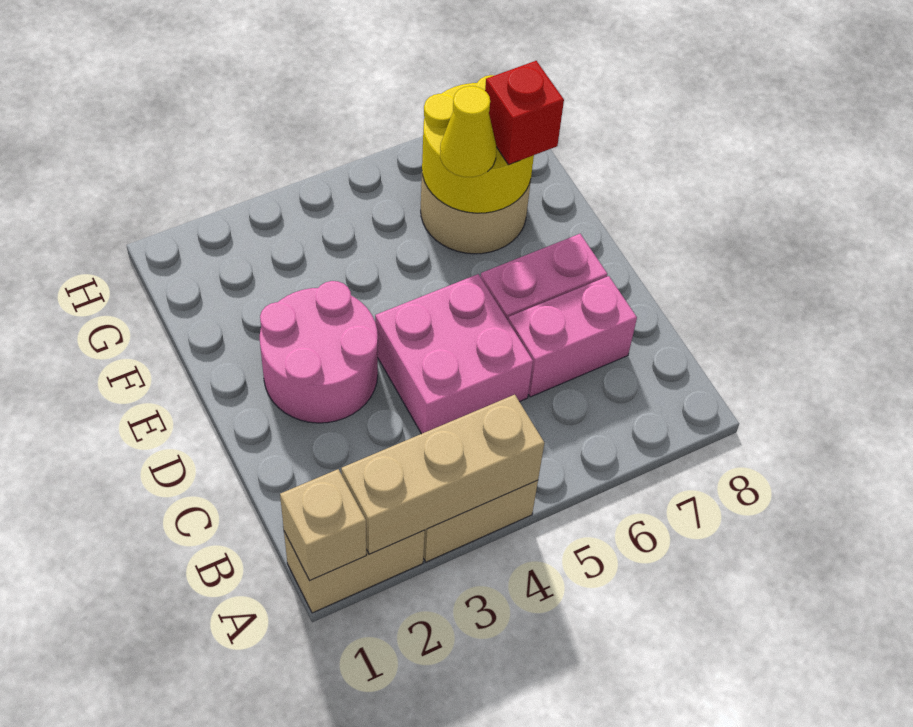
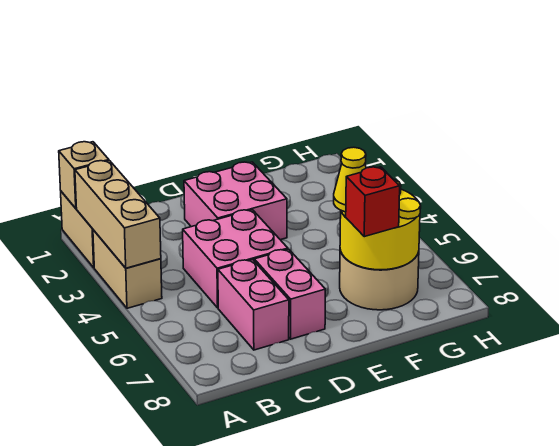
pink round brick D2:E3 level 1 -> pink brick D2:E3 level 1

